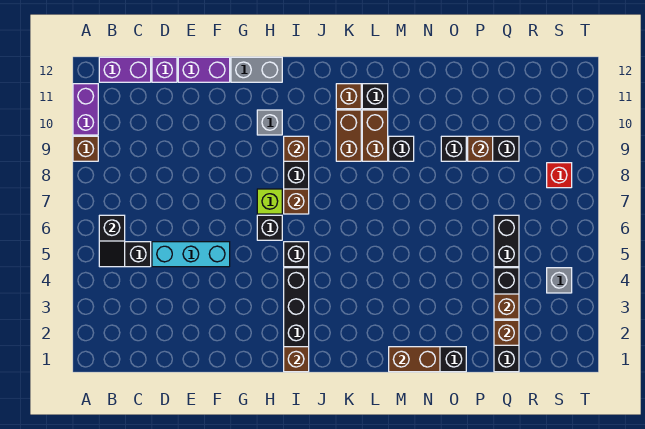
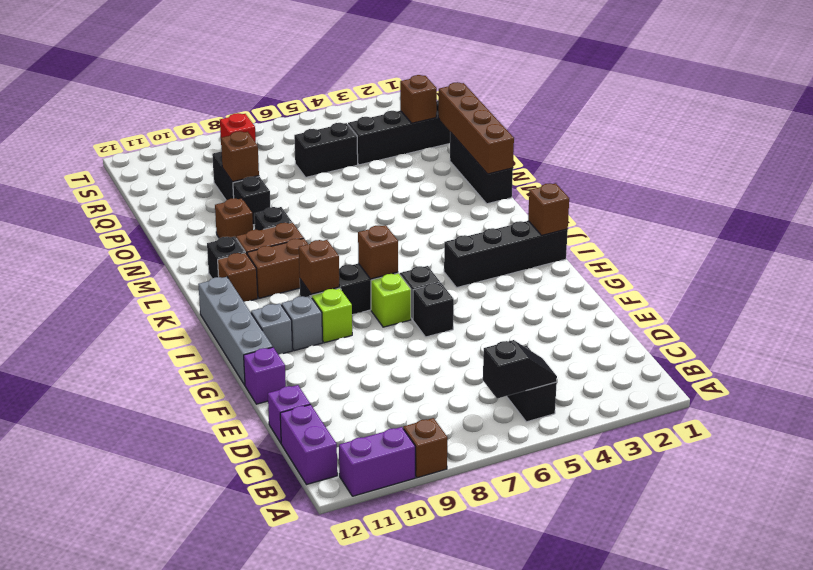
cyan brick D5:F5 level 1 -> none
purple brick E12:F12 level 1 -> purple brick F12 level 1
grey brick G12:H12 level 1 -> grey brick G12:J12 level 1
none -> lime brick H9 level 1
black brick I5 level 1 -> black brick G6 level 1
brown brick M1:N1 level 2 -> brown brick M1:P1 level 2
brown brick Q3 level 2 -> brown brick N10 level 1
grey brick S4 level 1 -> grey brick H11 level 1

